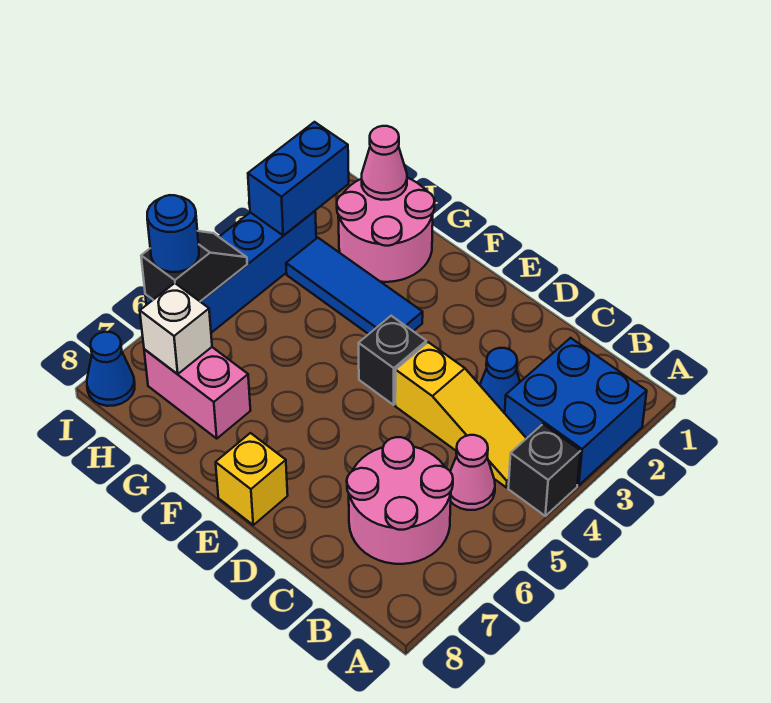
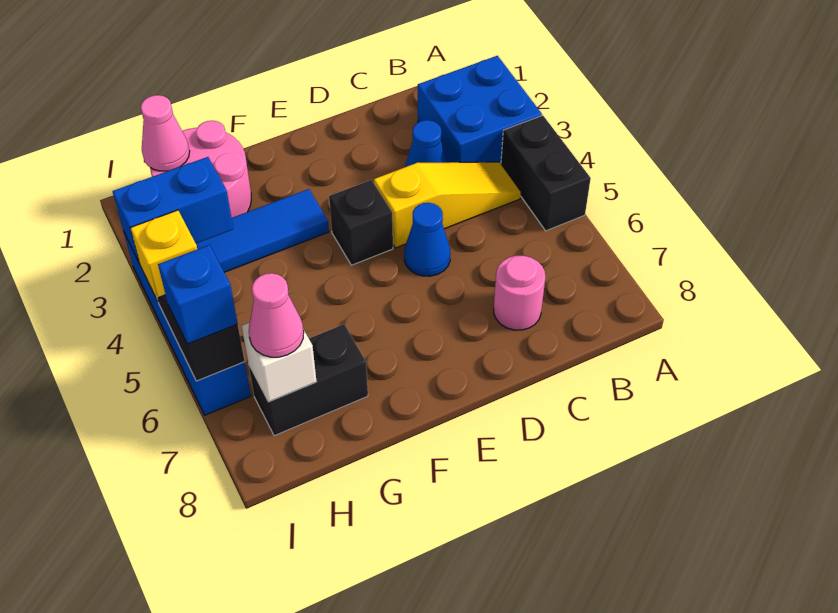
black brick A4 level 1 -> black brick A4:A5 level 1
pink cone B5 level 1 -> pink cone H7 level 3
pink round brick B6:C7 level 1 -> pink round brick C7 level 1
yellow brick E8 level 1 -> yellow brick I4 level 2
pink brick G7:H7 level 1 -> black brick G7:H7 level 1
blue brick I2:I3 level 2 -> blue brick H3:I3 level 2
blue round brick I6 level 3 -> blue brick I6 level 3
blue cone I8 level 1 -> blue cone D5 level 1

